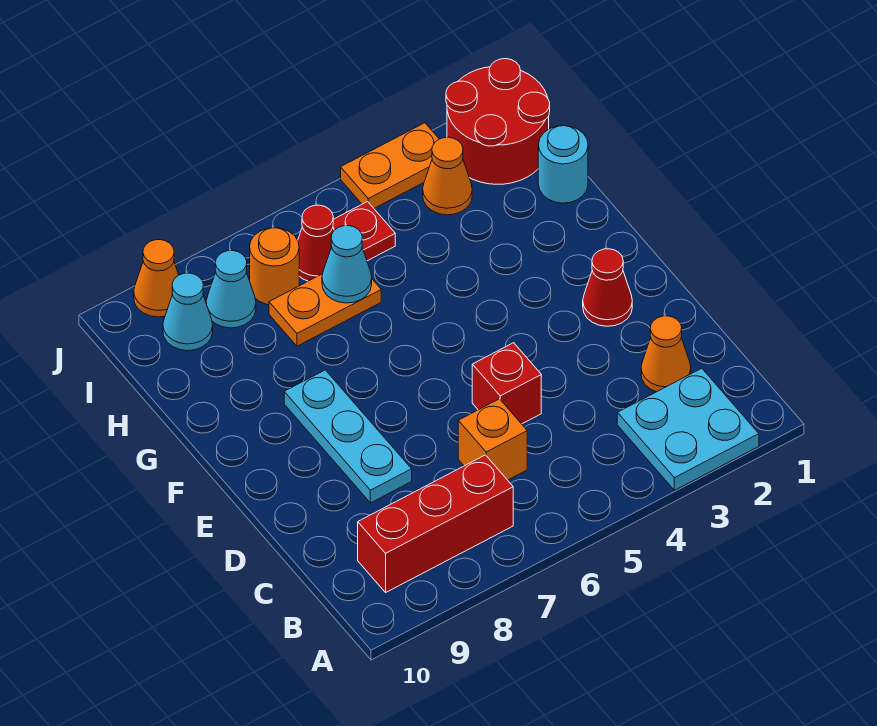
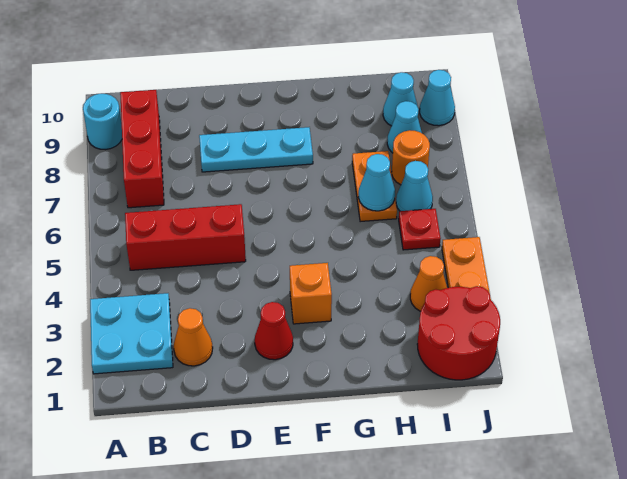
orange brick C6 level 1 -> orange brick F3 level 1
red brick D5 level 1 -> red brick B5:D5 level 1
cyan round brick H1 level 1 -> cyan round brick A9 level 1
red cone I6 level 1 -> cyan cone I6 level 1
orange cone J9 level 1 -> cyan cone J9 level 1

